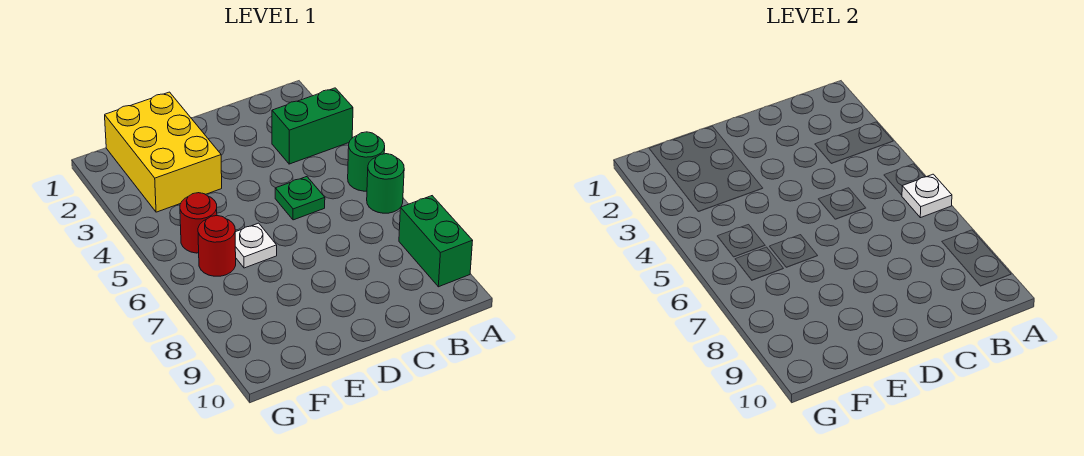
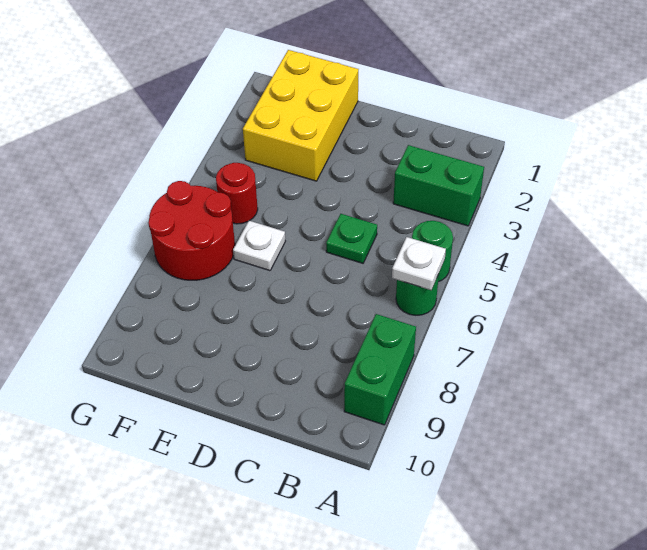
red round brick F6 level 1 -> red round brick F6:G7 level 1

